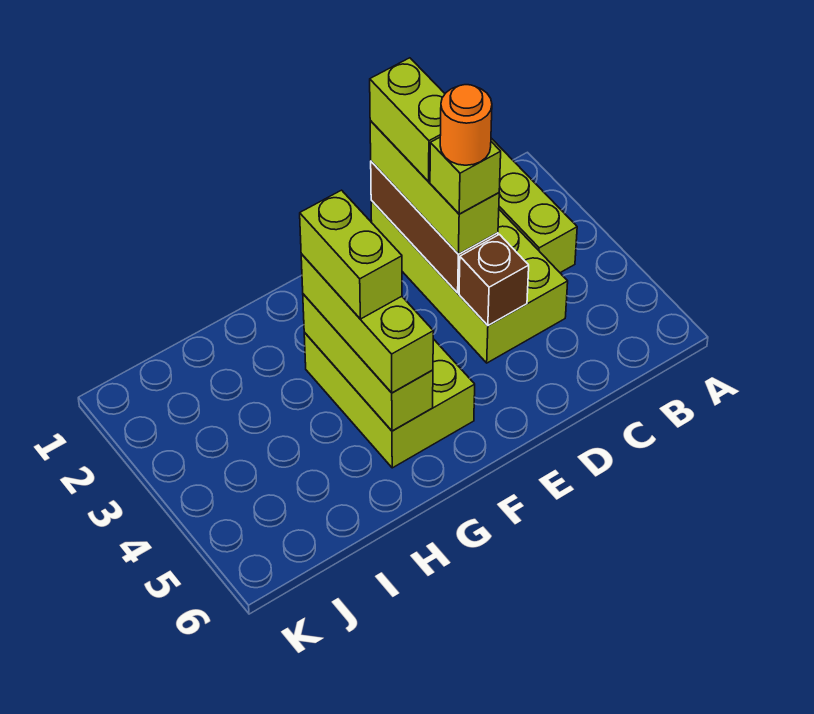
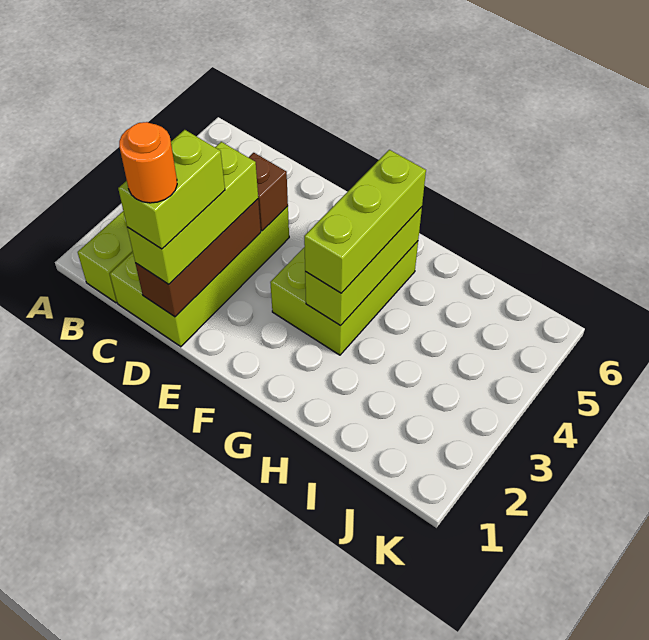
lime brick D3 level 4 -> none
orange round brick D3 level 5 -> orange round brick D1 level 5
lime brick G3:G4 level 4 -> none

